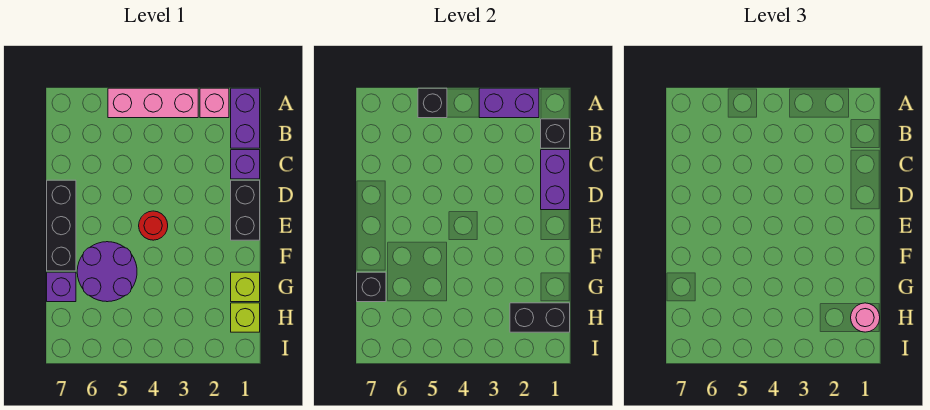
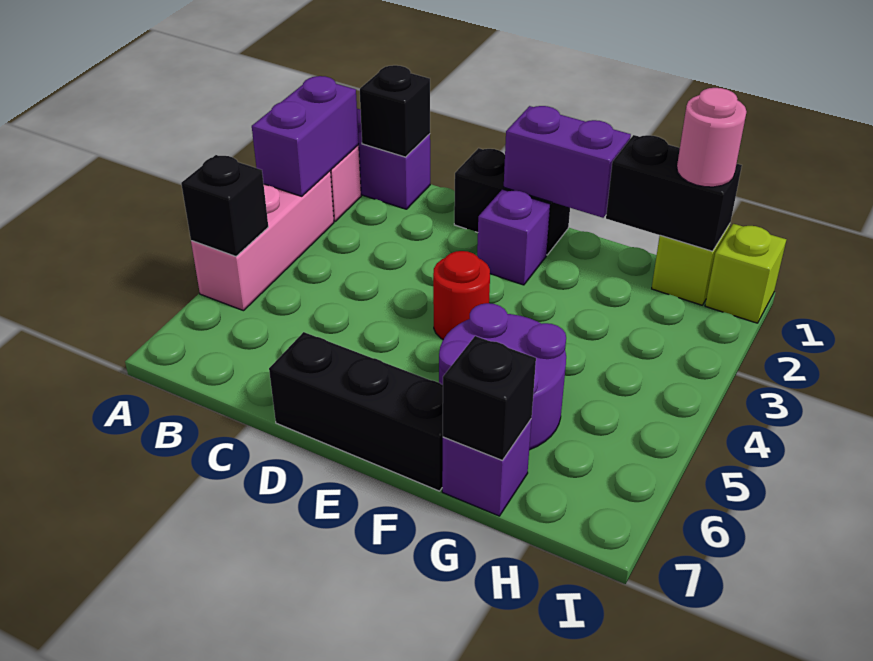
purple brick C1 level 1 -> purple brick E2 level 1
purple brick C1:D1 level 2 -> purple brick E1:F1 level 2
lime brick G1 level 1 -> lime brick I1 level 1
black brick H1:H2 level 2 -> black brick G1:H1 level 2

